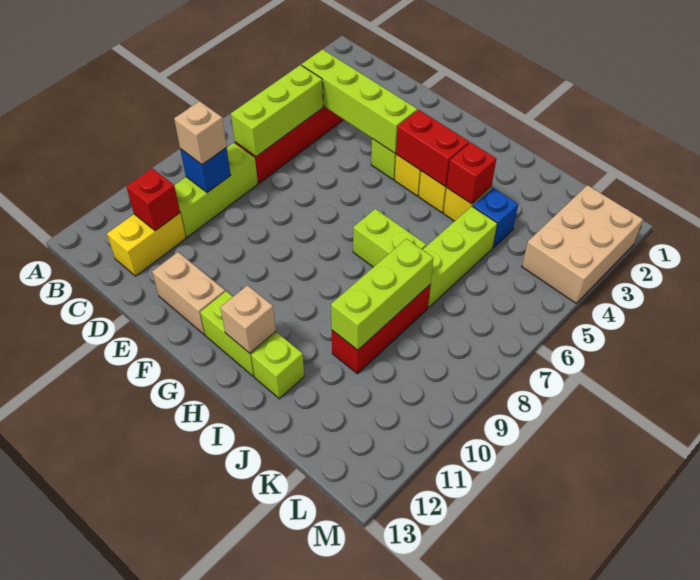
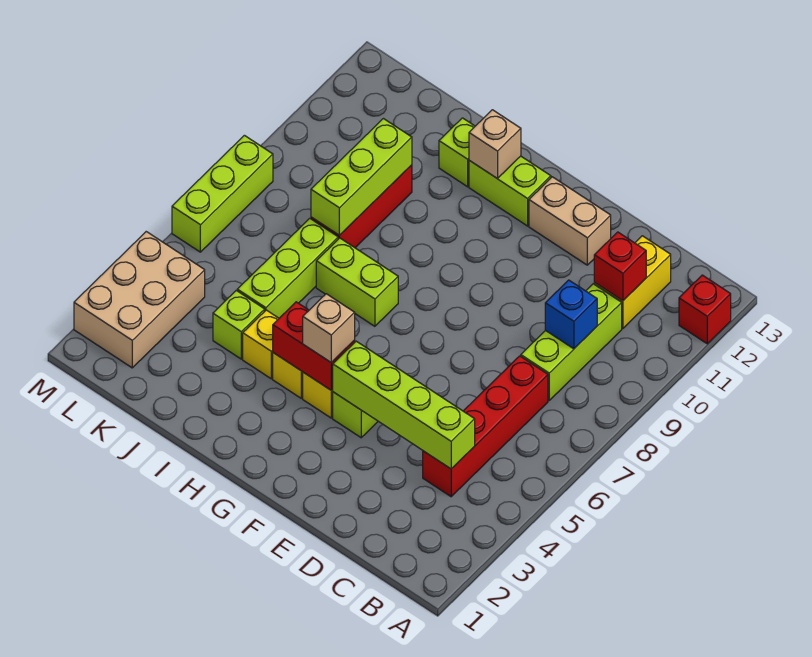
lime brick C5:C7 level 2 -> lime brick M6:M8 level 1
tan brick C9 level 3 -> tan brick G4 level 3
red brick I4 level 2 -> red brick A12 level 1
blue brick J4 level 1 -> lime brick J4 level 1

